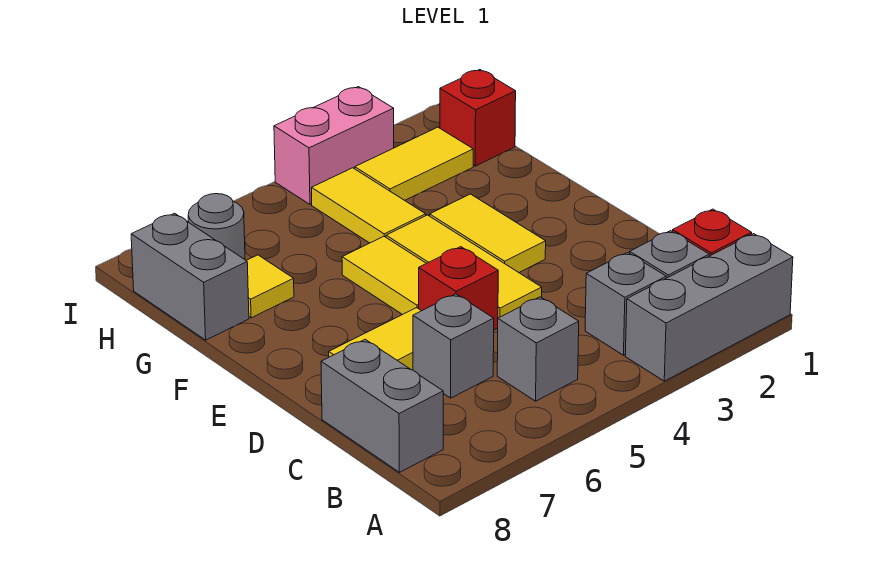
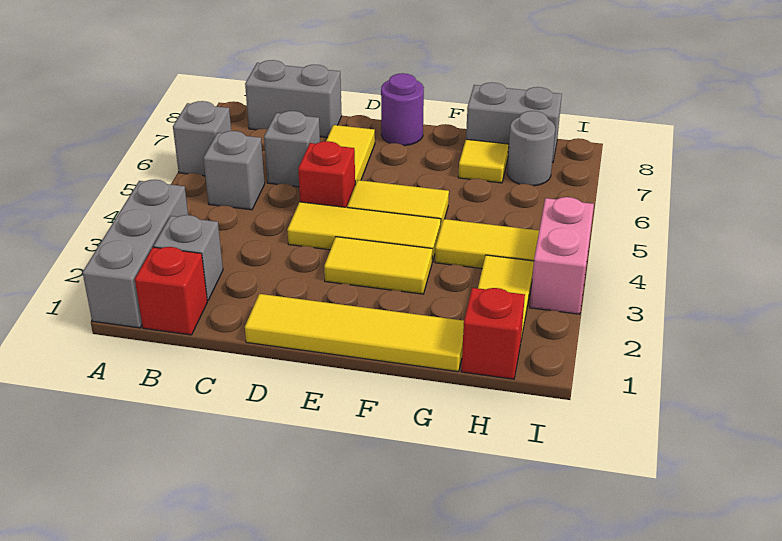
grey brick B3 level 1 -> grey brick A6 level 1
none -> yellow tile D1:G1 level 1
none -> purple round brick E8 level 1

